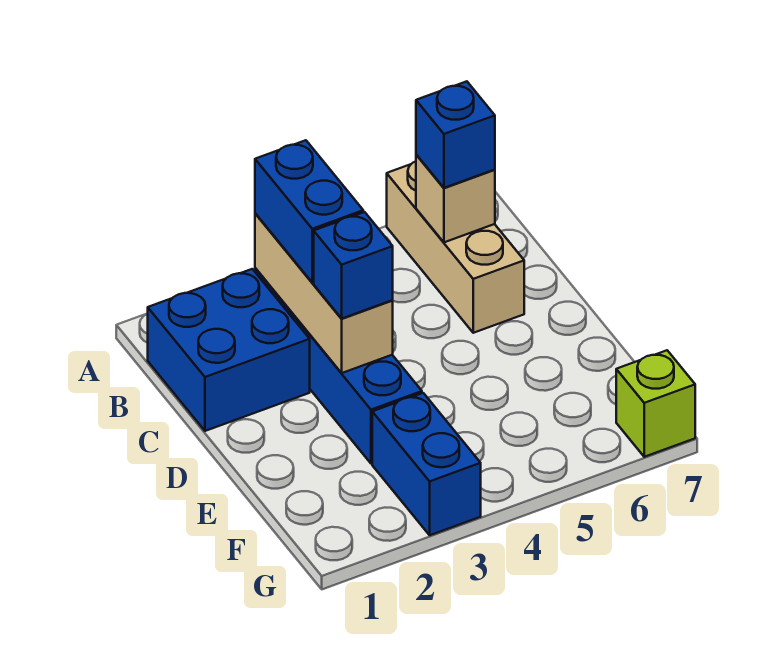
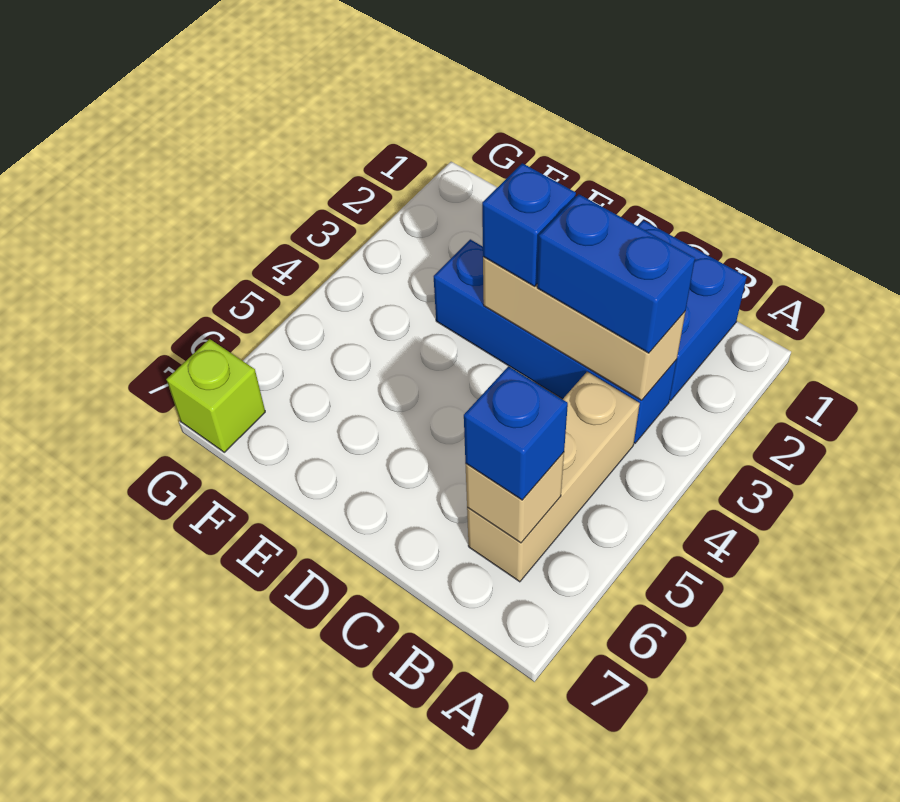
tan brick A6:C6 level 1 -> tan brick B4:B6 level 1
blue brick F3:G3 level 1 -> none

